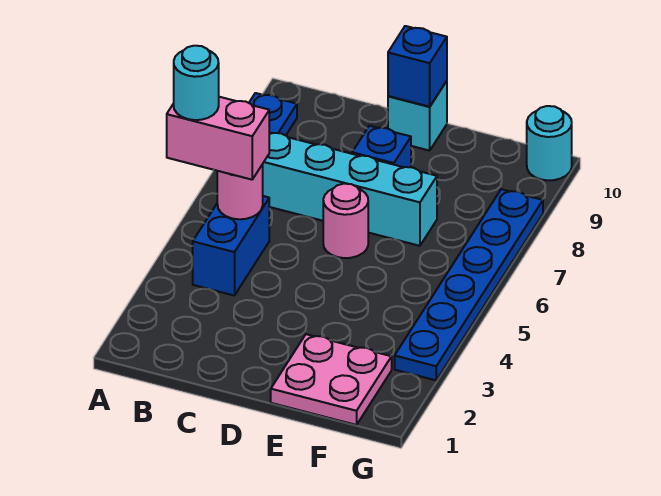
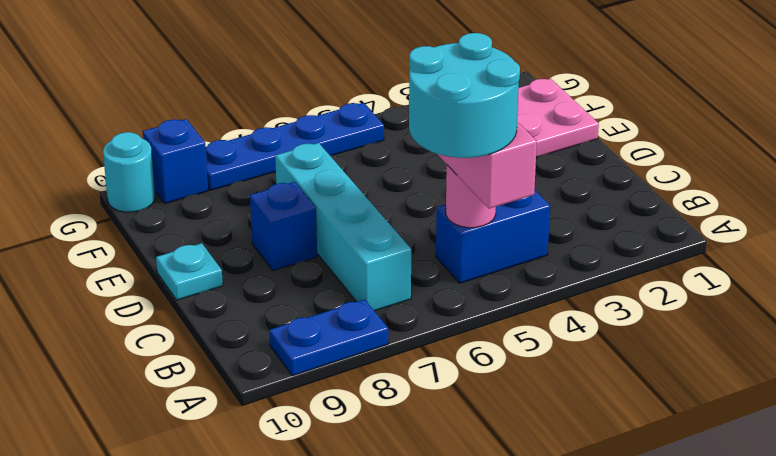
cyan round brick A5 level 4 -> cyan round brick A5:B6 level 4
pink round brick D6 level 1 -> none
cyan brick D10 level 1 -> cyan plate D10 level 1
blue brick D10 level 2 -> blue brick G9 level 1
blue plate G3:G8 level 1 -> blue plate G5:G8 level 1

